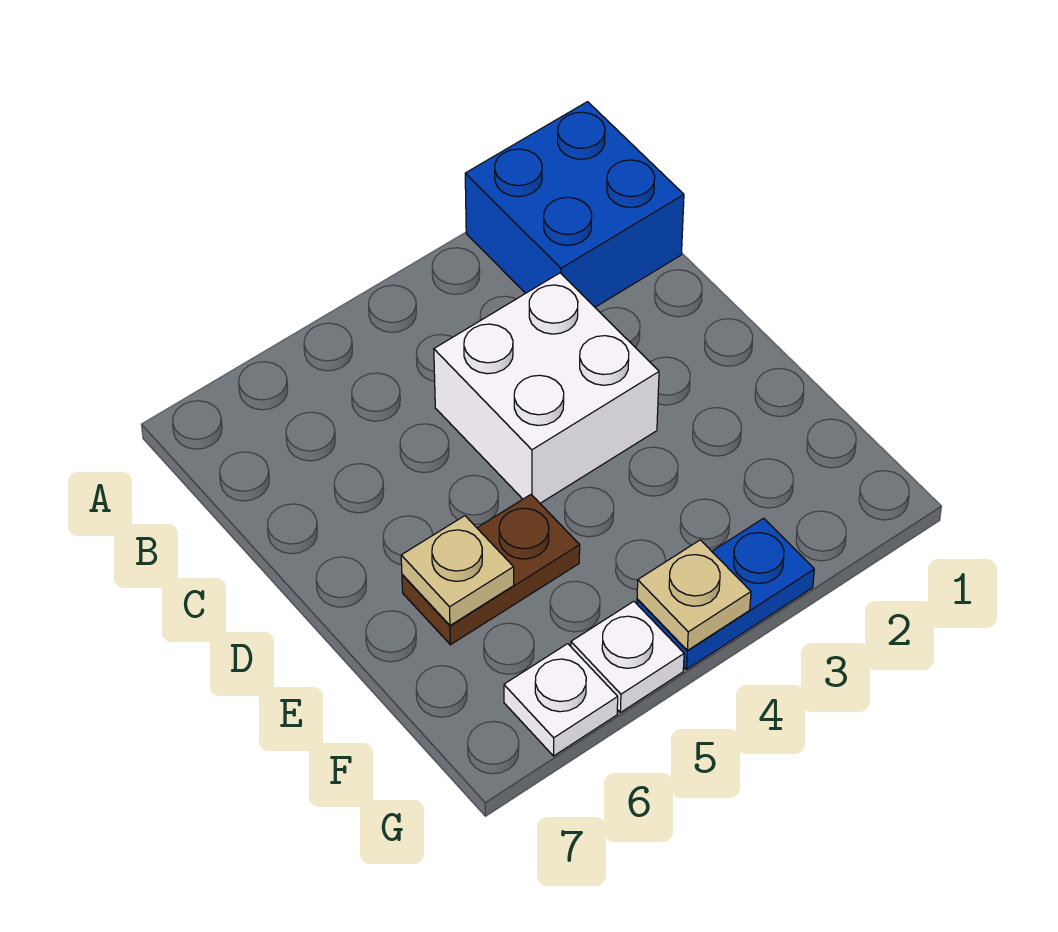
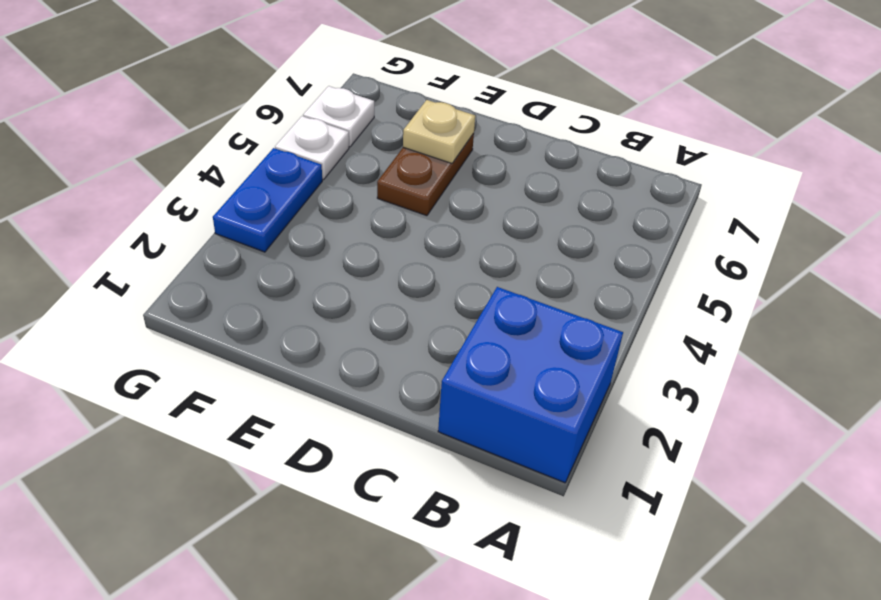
white brick C3:D4 level 1 -> none
tan plate G4 level 2 -> none

